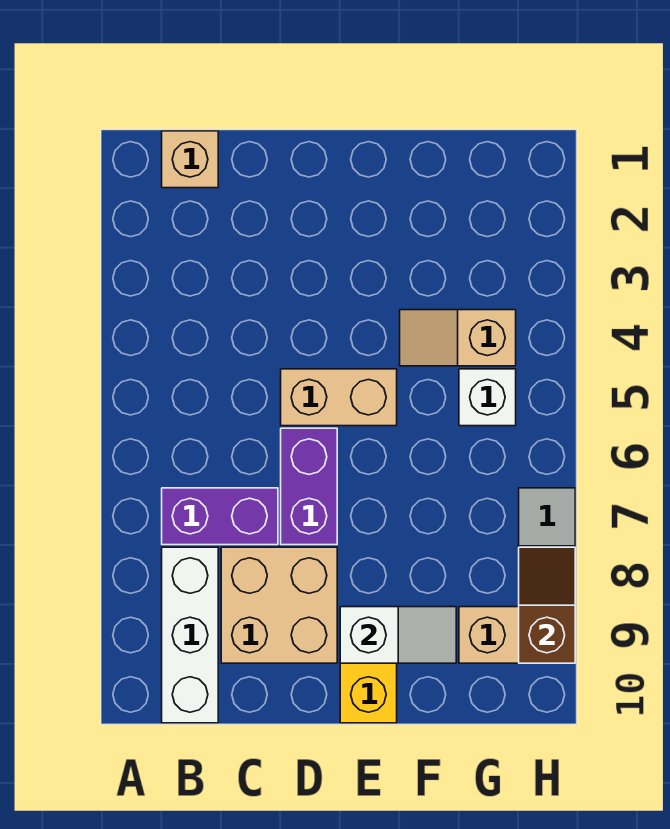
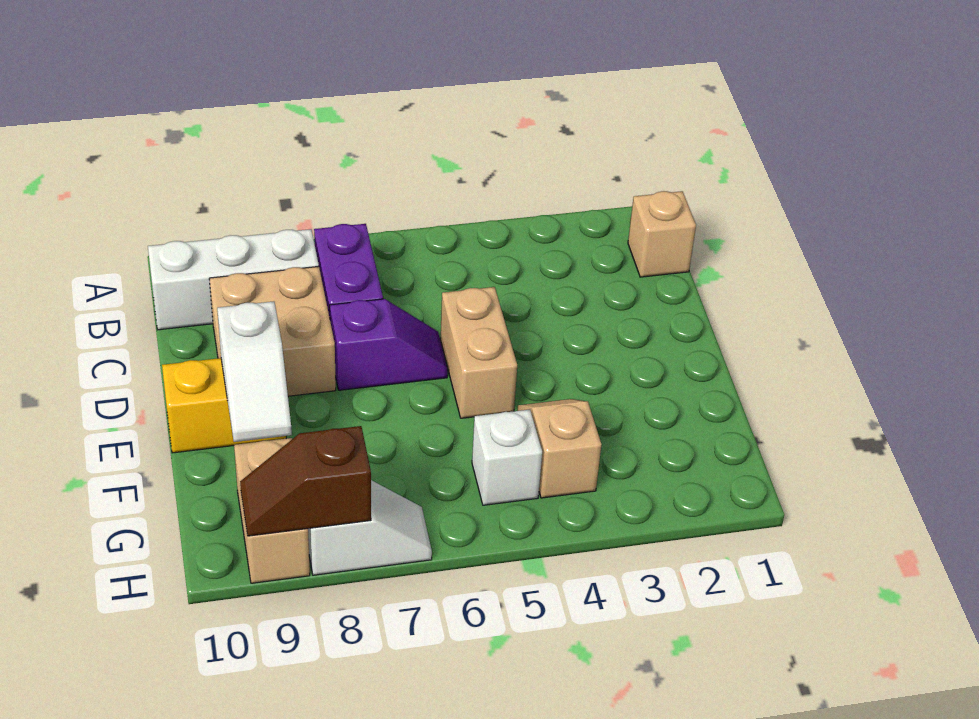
purple brick D6:D7 level 1 -> purple slope D6:D7 level 1 top 7
brown slope H8:H9 level 2 top 9 -> brown slope H8:H9 level 2 top 8

